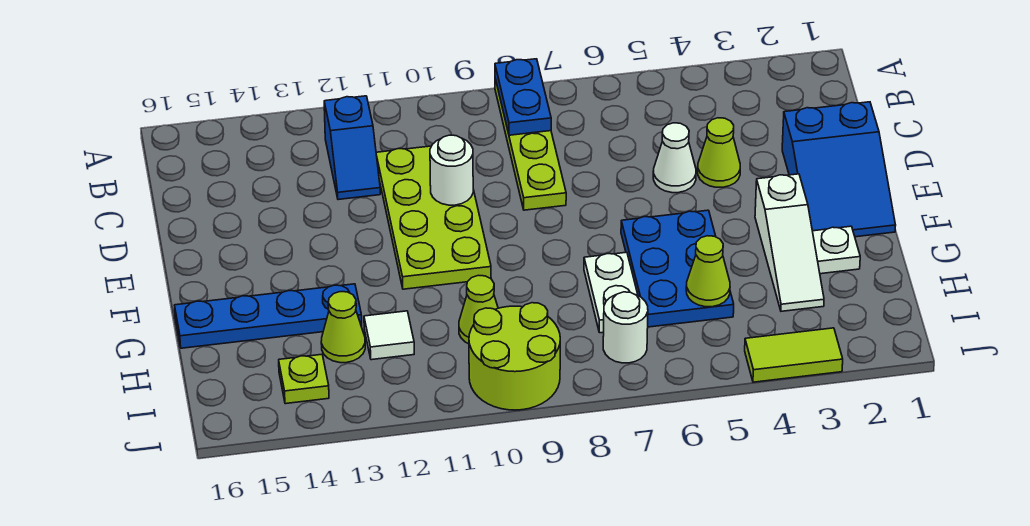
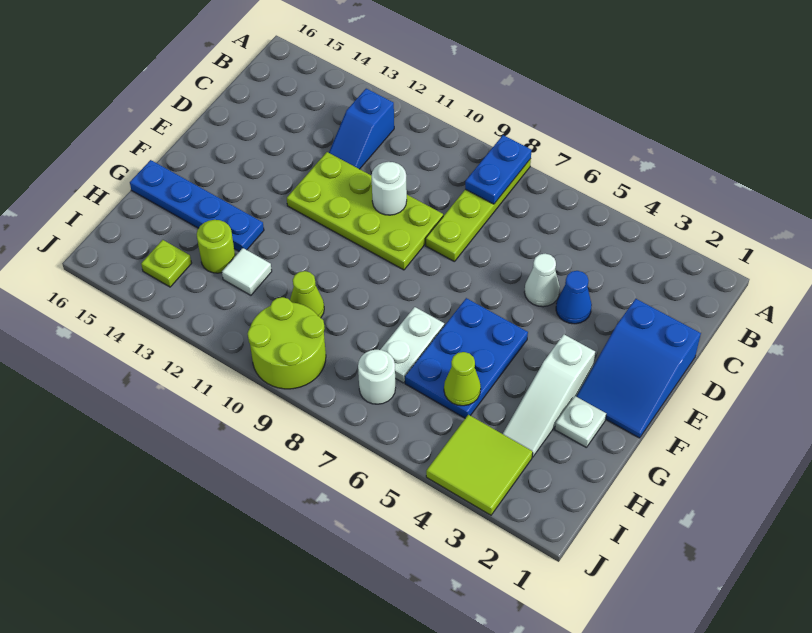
lime plate C10:F11 level 1 -> lime plate D9:E12 level 1
lime cone D4 level 1 -> blue cone D4 level 1
lime cone H13 level 1 -> lime round brick H13 level 1
lime tile J3:J4 level 1 -> lime tile I3:J4 level 1

